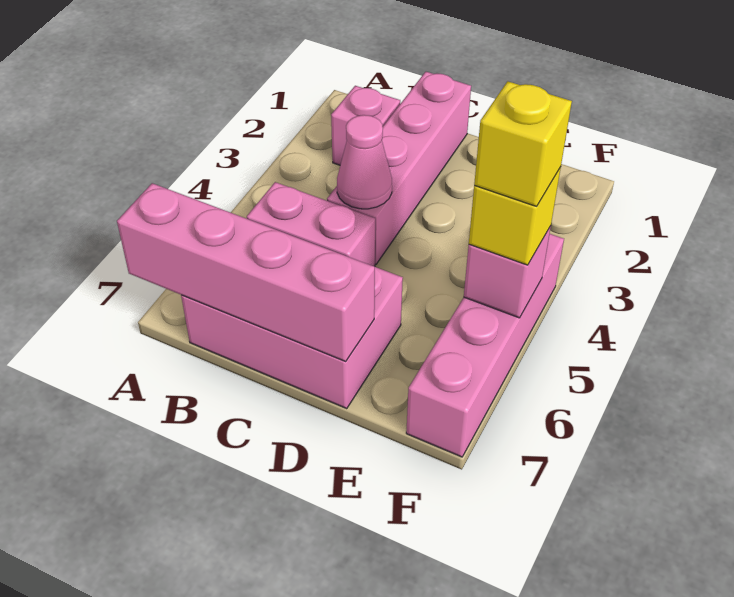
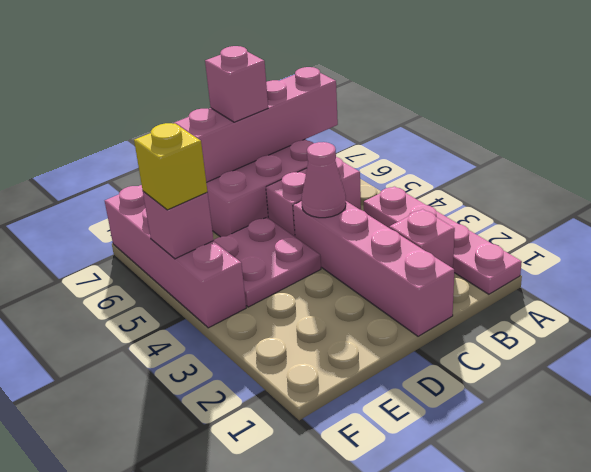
none -> pink plate A1:A4 level 1
none -> pink brick C7 level 3
none -> pink plate D4:E5 level 1
yellow brick F5 level 4 -> none

